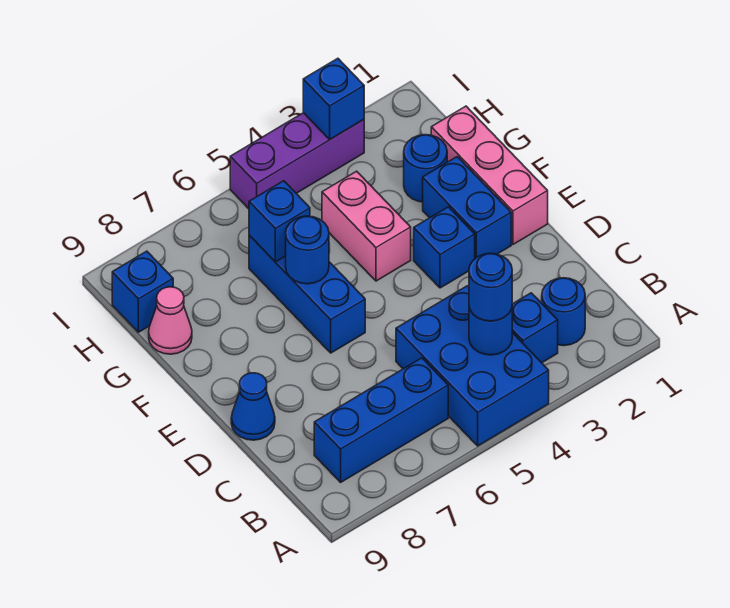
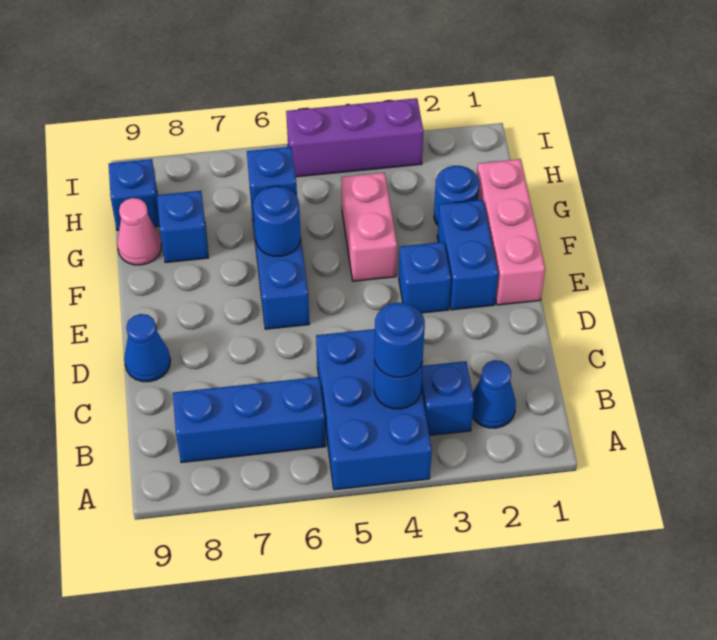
blue round brick B2 level 1 -> blue cone B2 level 1
blue brick I3 level 2 -> blue brick G8 level 1

